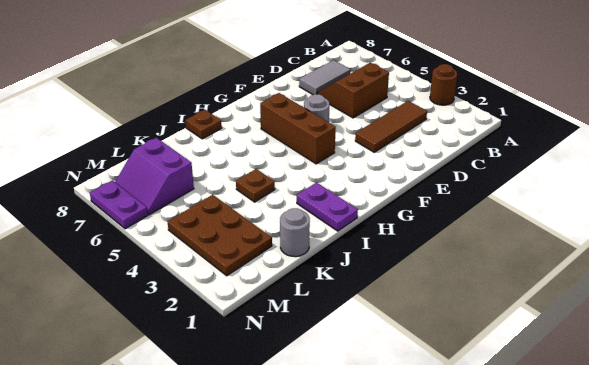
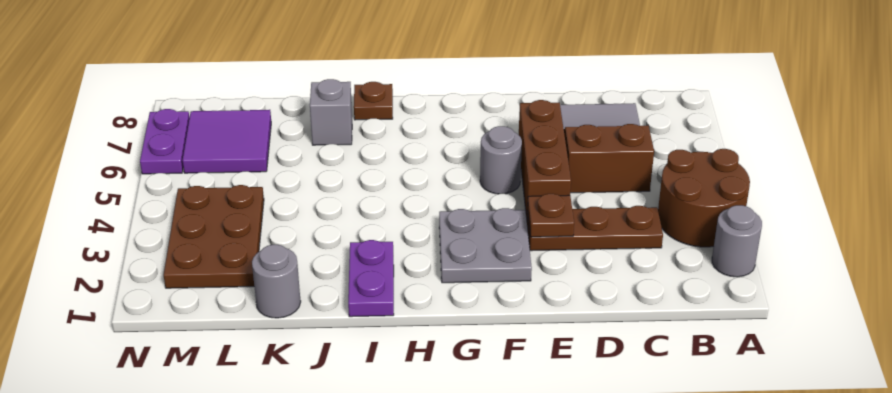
none -> grey round brick A2 level 1
brown round brick A3 level 1 -> brown round brick A3:B4 level 1
brown tile C3:E3 level 1 -> brown plate C3:E3 level 1
none -> grey plate F2:G3 level 1
brown brick G4:G6 level 1 -> brown brick E4:E6 level 1
brown plate J4 level 1 -> brown plate E3 level 2
none -> grey brick J7 level 1
purple slope L6:M7 level 1 top L -> purple tile L6:M7 level 1

